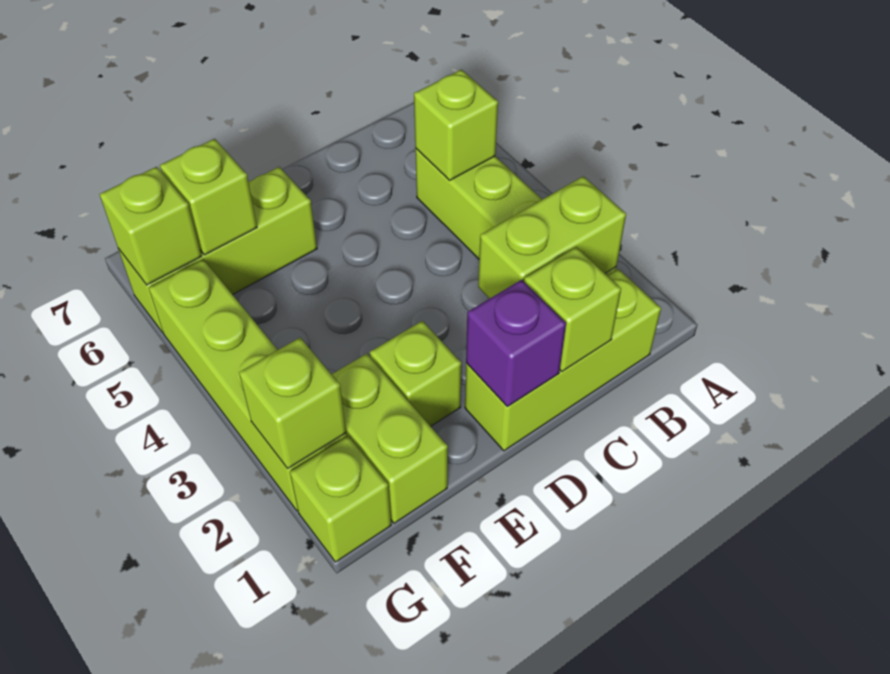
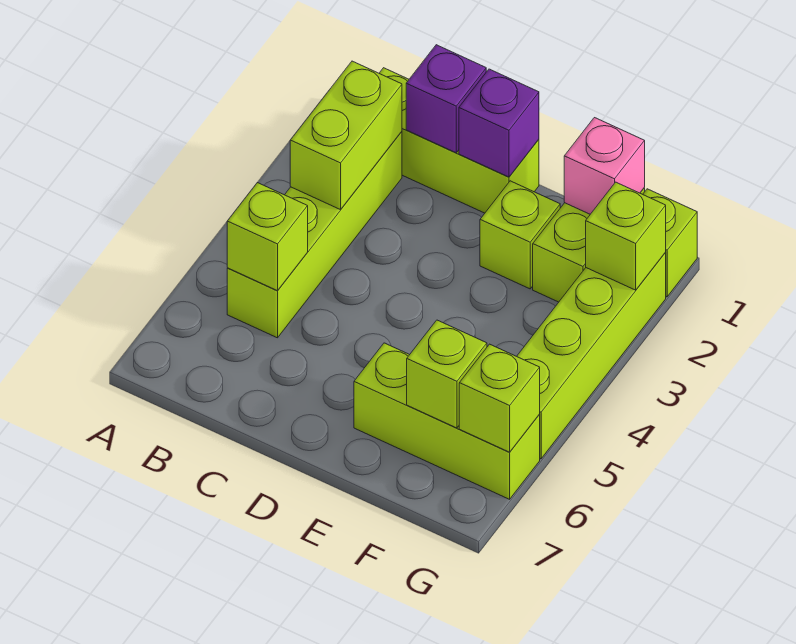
lime brick B2:C2 level 2 -> lime brick B2:B3 level 2
lime brick C1 level 2 -> purple brick C1 level 2
none -> pink brick F1 level 2

